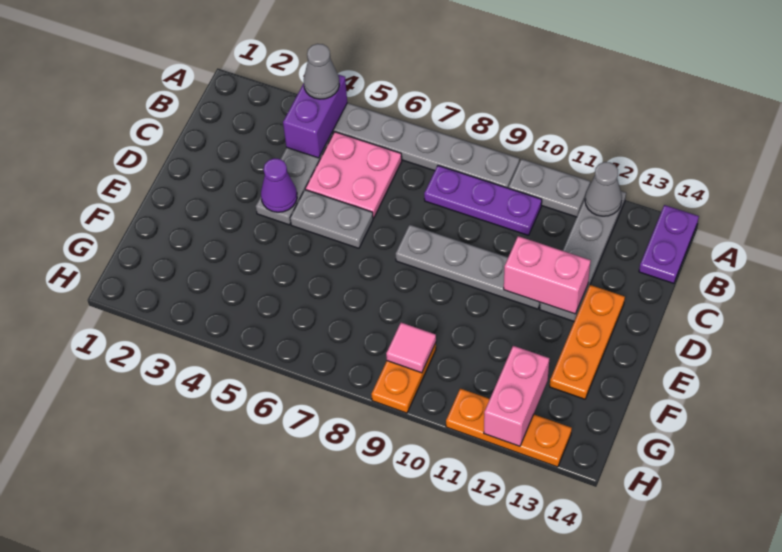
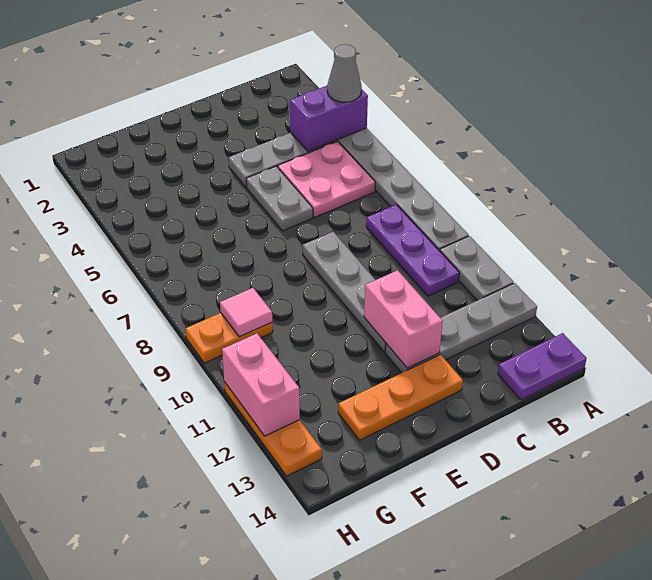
grey cone A12 level 2 -> none
purple cone D4 level 2 -> none
pink brick G12:H12 level 2 -> pink brick H11:H12 level 2

